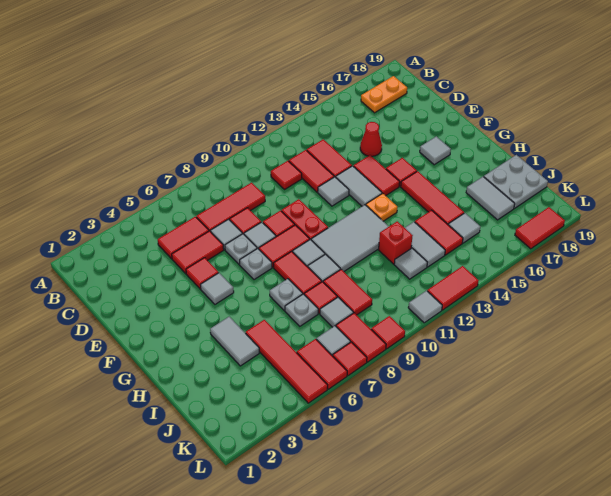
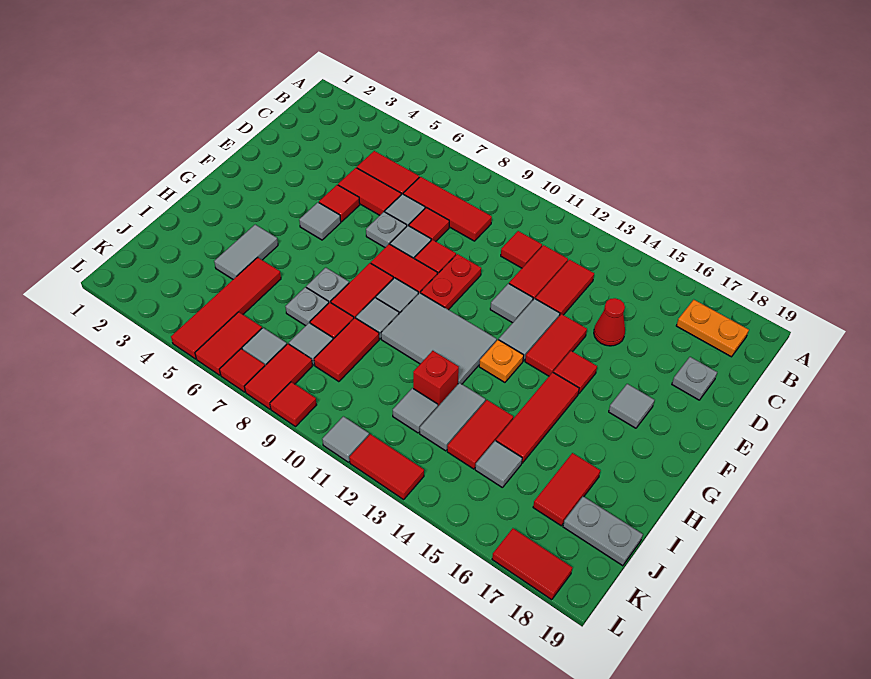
grey plate F7 level 1 -> grey plate D18 level 1
grey tile I17:J17 level 1 -> red tile I17:J17 level 1
grey plate I18:J19 level 1 -> grey plate J18:J19 level 1

